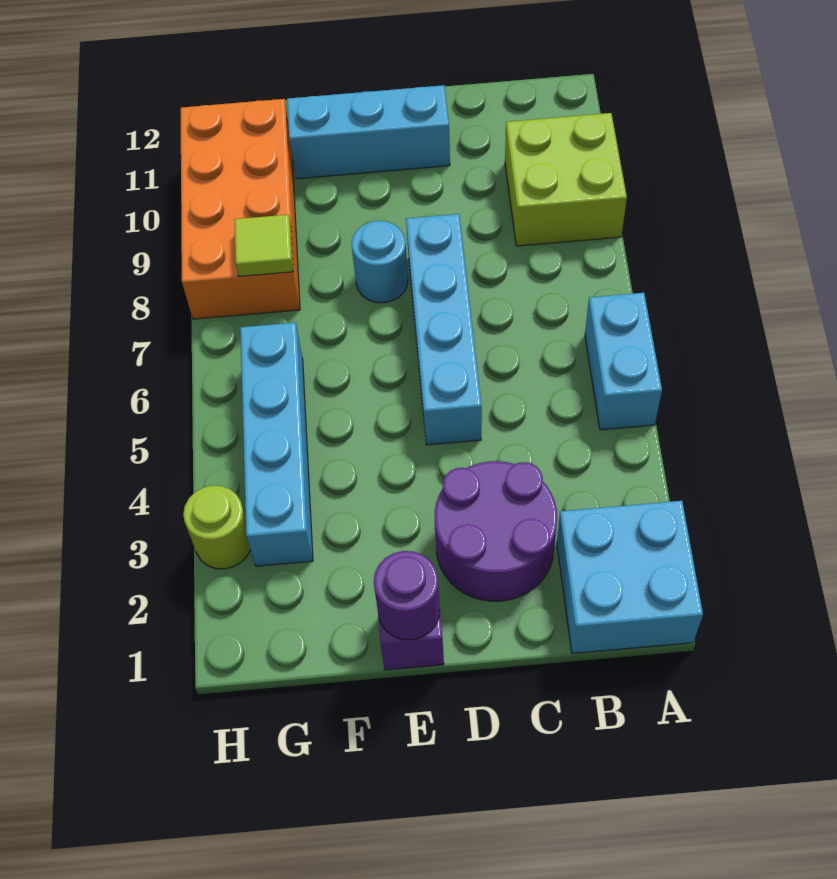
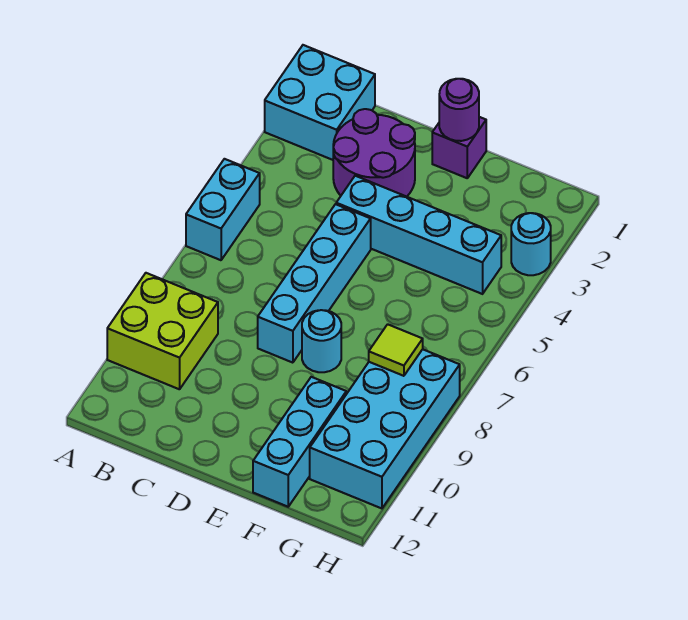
cyan brick D11:F11 level 1 -> cyan brick F10:F12 level 1
cyan brick G3:G6 level 1 -> cyan brick D4:G4 level 1
orange brick G8:H11 level 1 -> cyan brick G8:H11 level 1
lime round brick H3 level 1 -> cyan round brick H3 level 1

